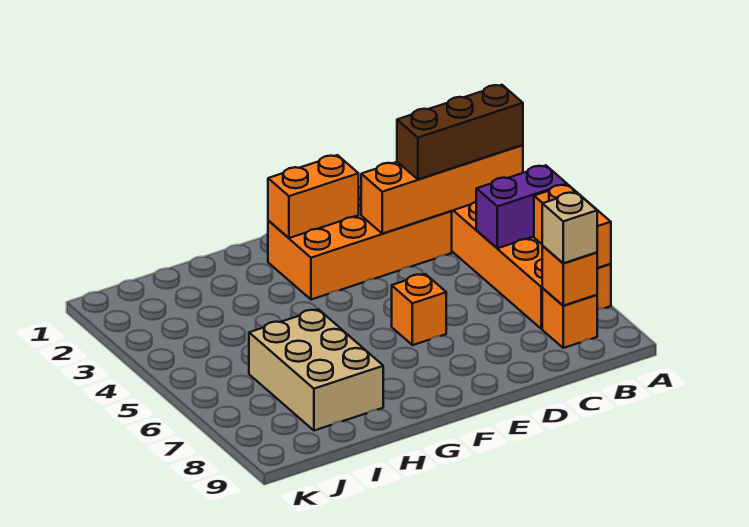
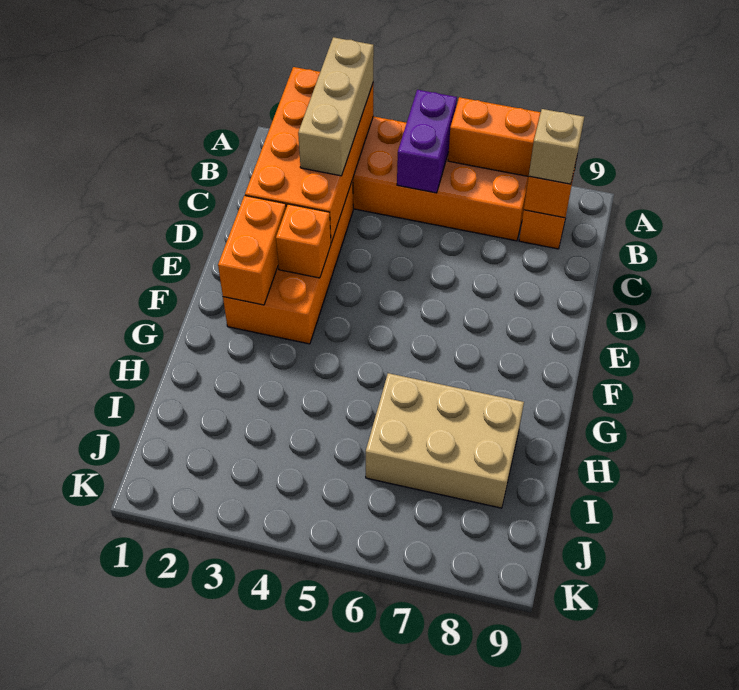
orange brick A3:D3 level 2 -> orange brick A2:D3 level 2
brown brick A3:C3 level 3 -> tan brick A3:C3 level 3
orange brick E6 level 1 -> orange brick E3 level 2

